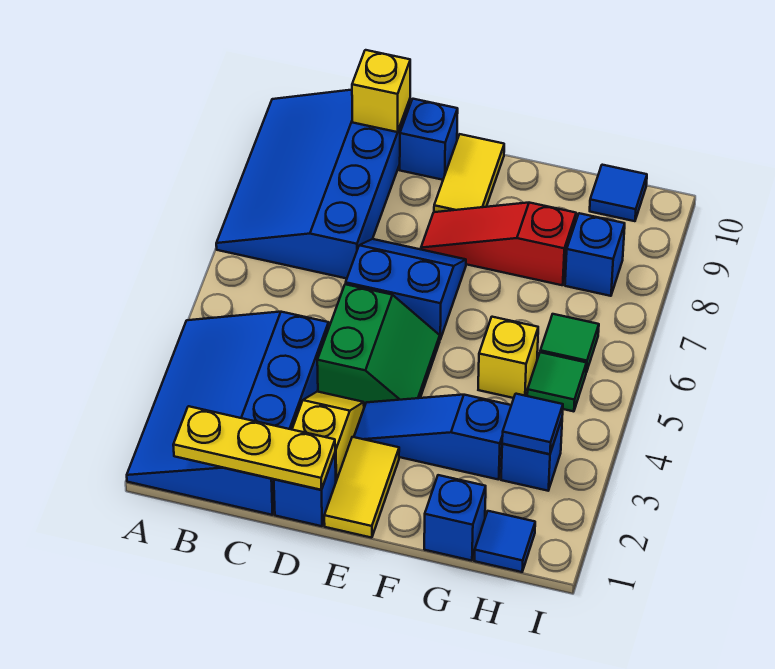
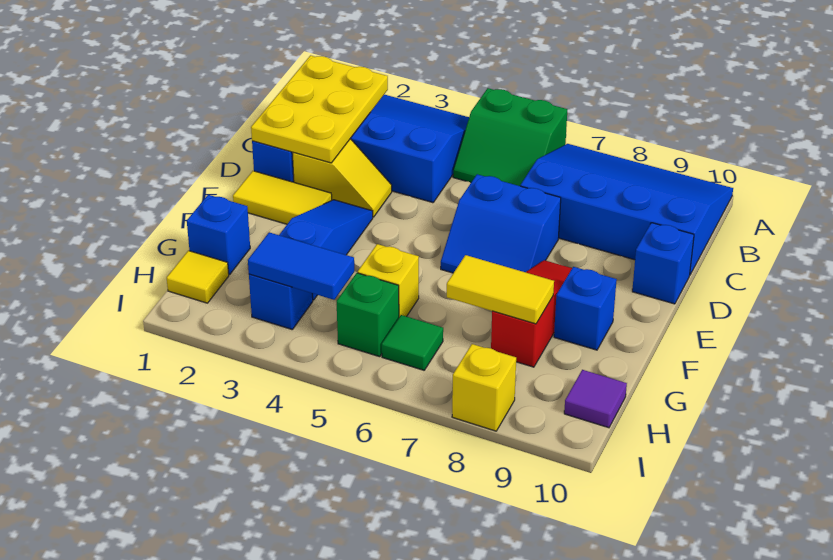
yellow plate B1:D1 level 2 -> yellow plate B1:D2 level 2
yellow brick C10 level 2 -> yellow brick I8 level 1
green slope D4:E5 level 1 top D -> green slope A5:B6 level 1 top A
blue slope D6:E7 level 1 top 6 -> blue slope D6:E7 level 1 top D
yellow tile E9:E10 level 1 -> yellow tile G7:G8 level 2
blue tile H1 level 1 -> yellow tile H1 level 1
blue tile H3 level 2 -> blue tile H3:H4 level 2
green tile H5 level 1 -> green brick H5 level 1
blue brick H8 level 1 -> blue brick F9 level 1
blue tile H10 level 1 -> purple tile H10 level 1

